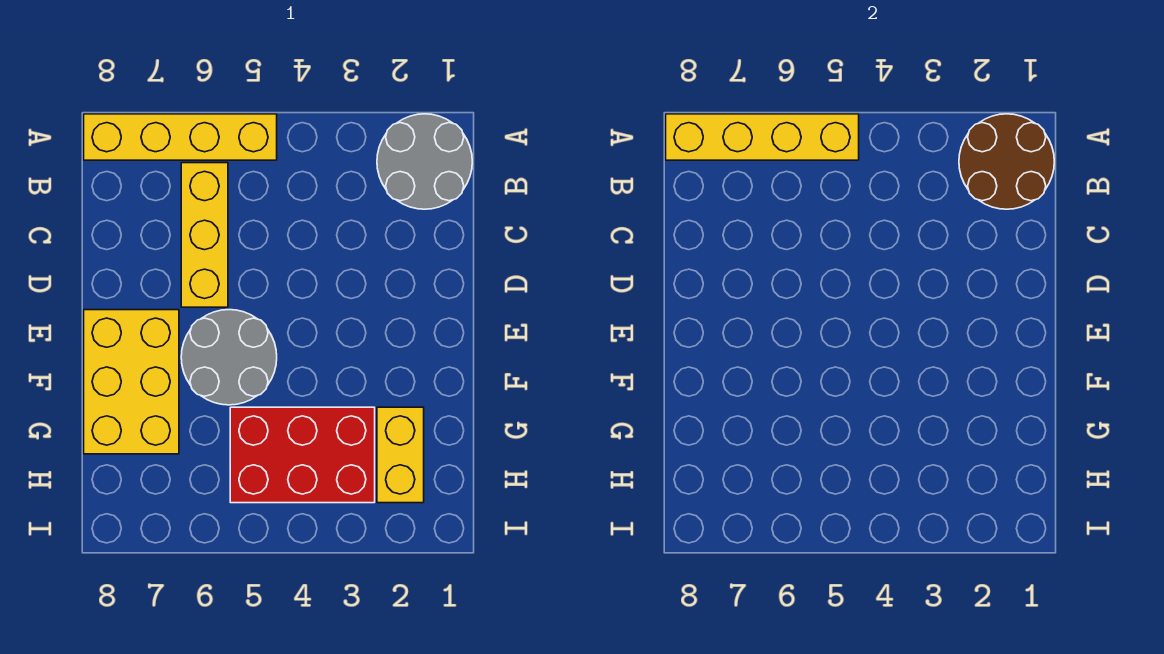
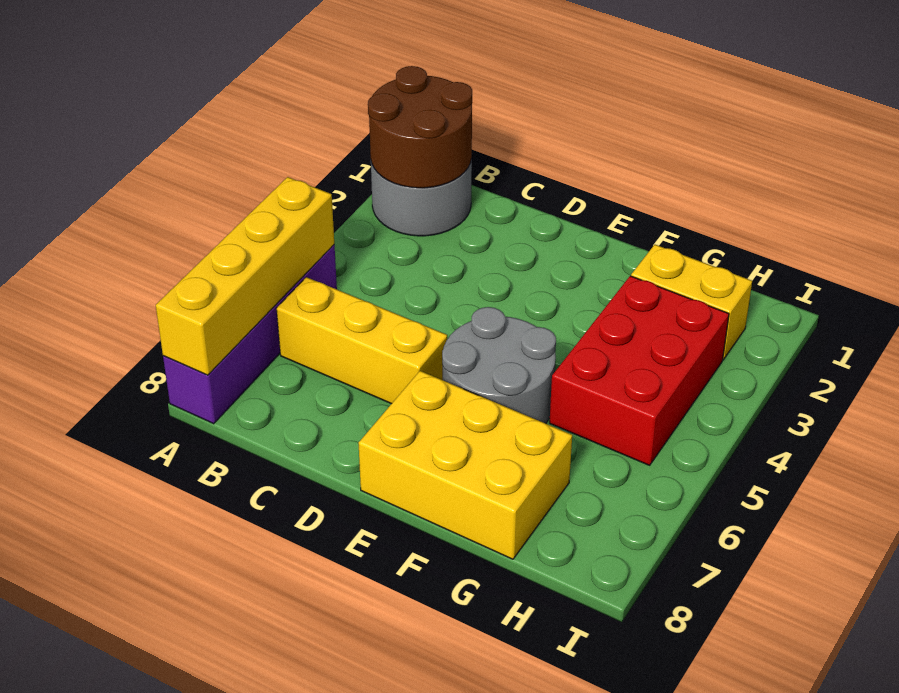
yellow brick A5:A8 level 1 -> purple brick A5:A8 level 1

